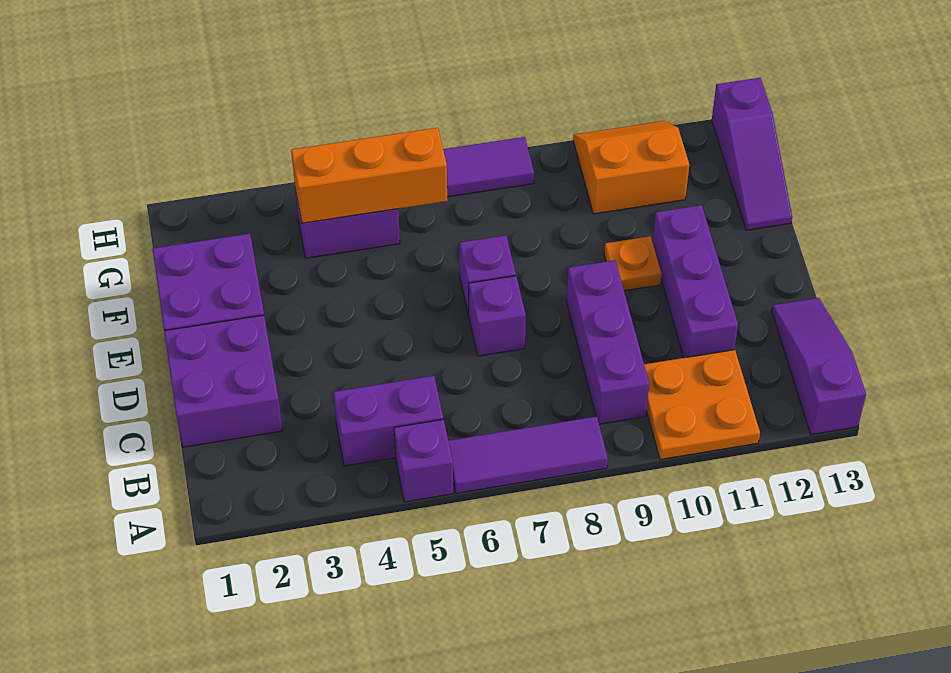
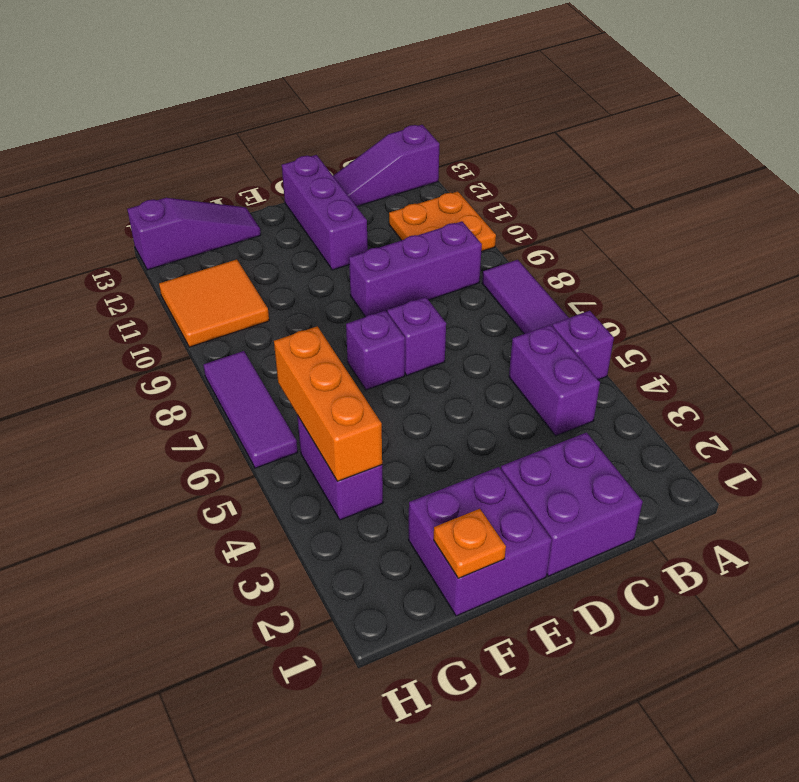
purple brick C11:E11 level 1 -> purple brick D11:D13 level 1
orange plate E10 level 1 -> orange plate F1 level 2
orange slope G10:H11 level 1 top G -> orange tile G10:H11 level 1

